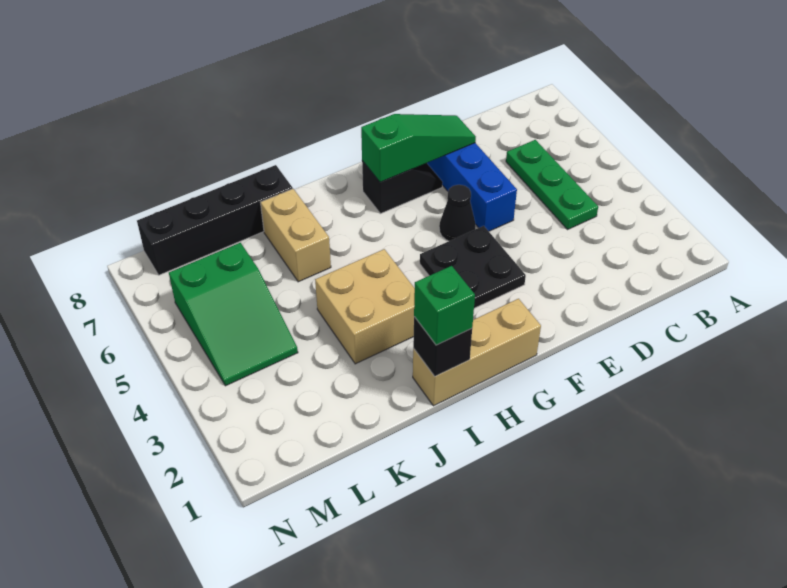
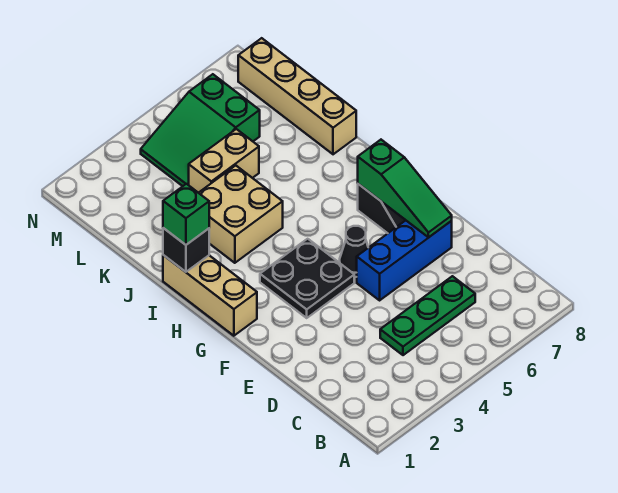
tan brick J6:J7 level 1 -> tan brick K4:K5 level 1
black brick J8:M8 level 1 -> tan brick J8:M8 level 1

